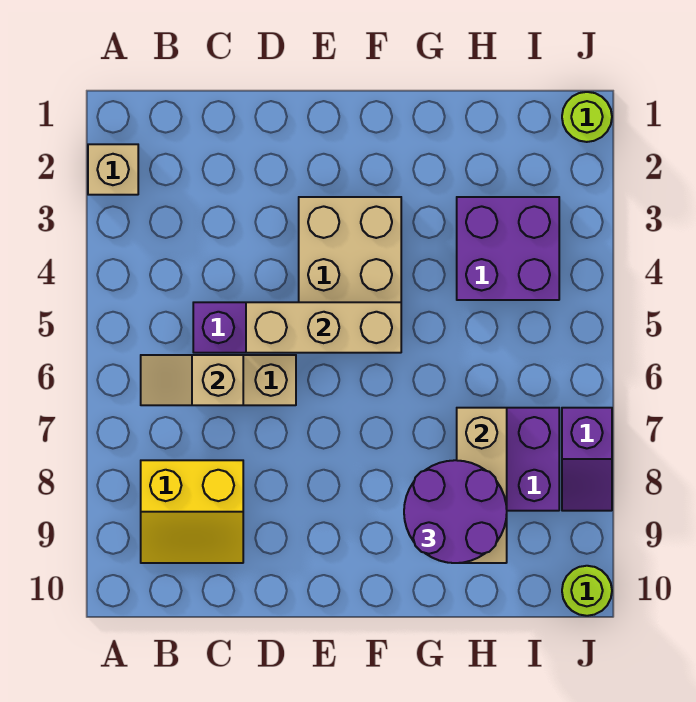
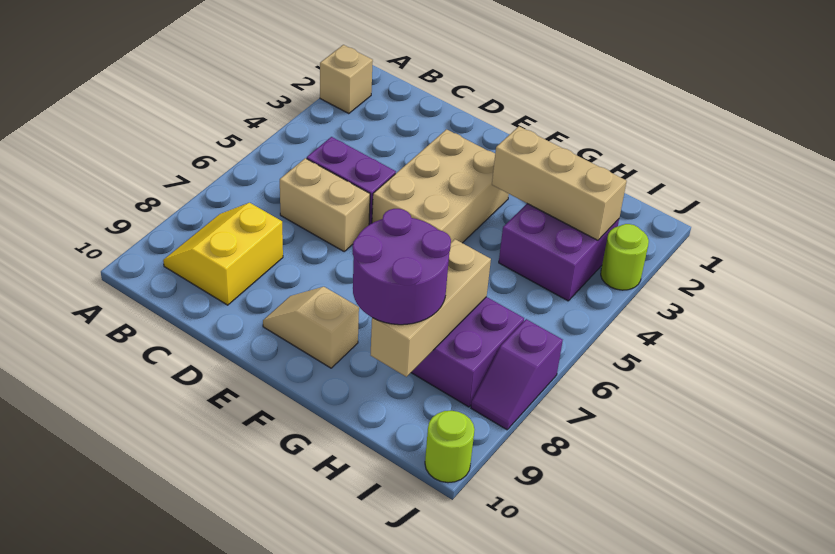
tan slope B6:C6 level 2 top C -> tan slope E9:F9 level 1 top F
yellow slope B8:C9 level 1 top 8 -> yellow slope B8:C9 level 1 top C
tan brick D5:F5 level 2 -> tan brick G3:I3 level 2
lime round brick J1 level 1 -> lime round brick J3 level 1

